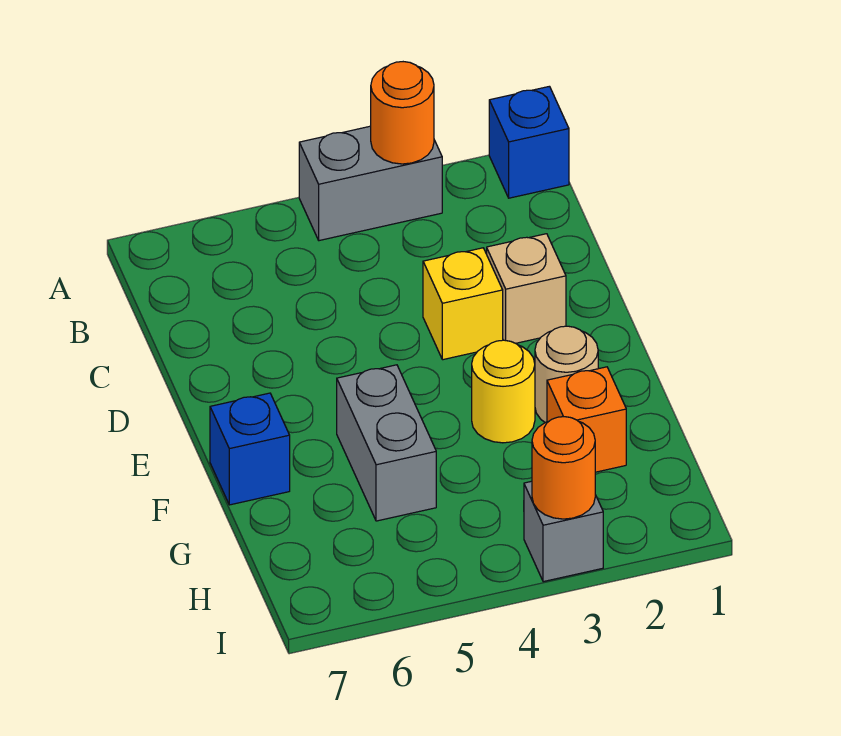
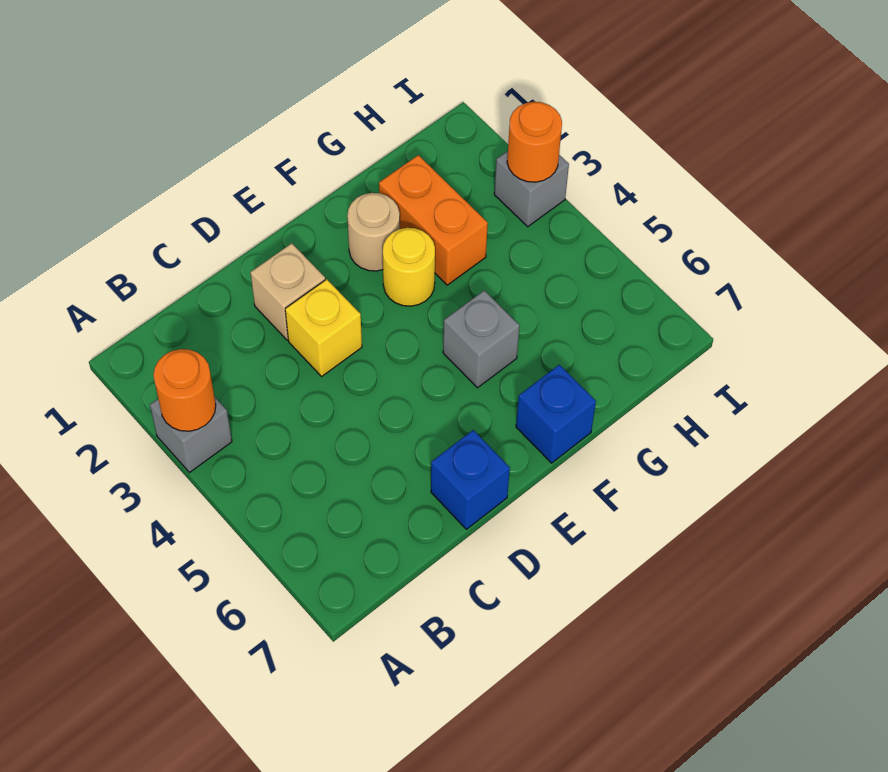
blue brick A1 level 1 -> blue brick D7 level 1
grey brick A3:A4 level 1 -> grey brick A3 level 1
grey brick F5:G5 level 1 -> grey brick F5 level 1
orange brick G2 level 1 -> orange brick G2:G3 level 1

